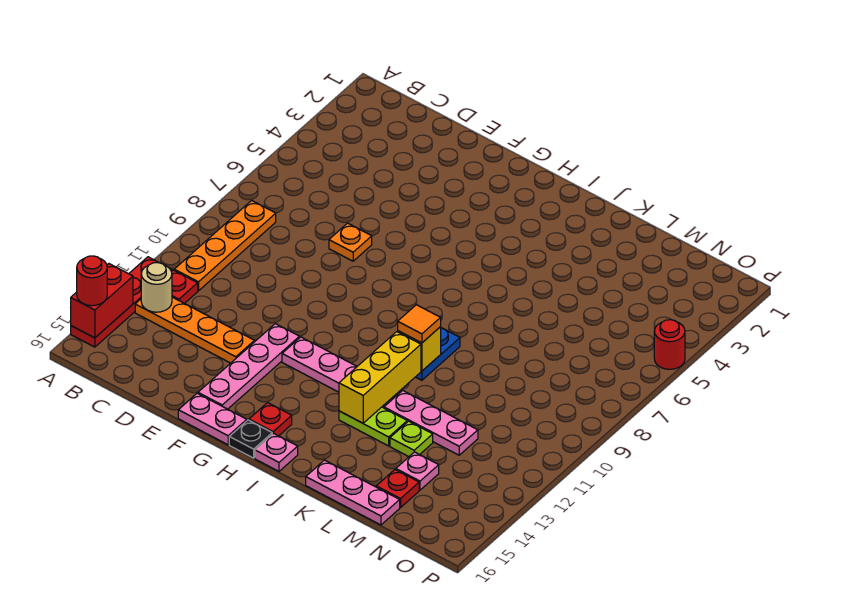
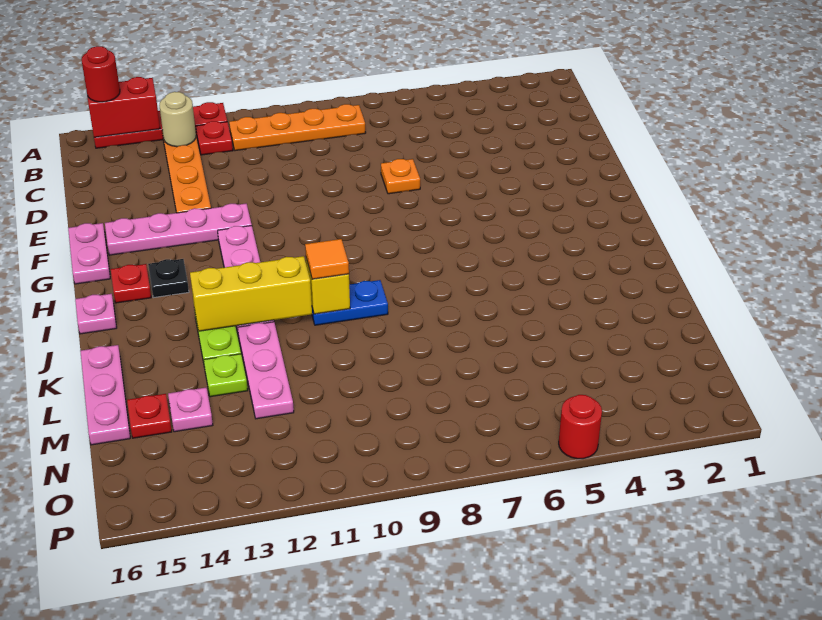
black plate H16 level 1 -> black plate H14 level 1

